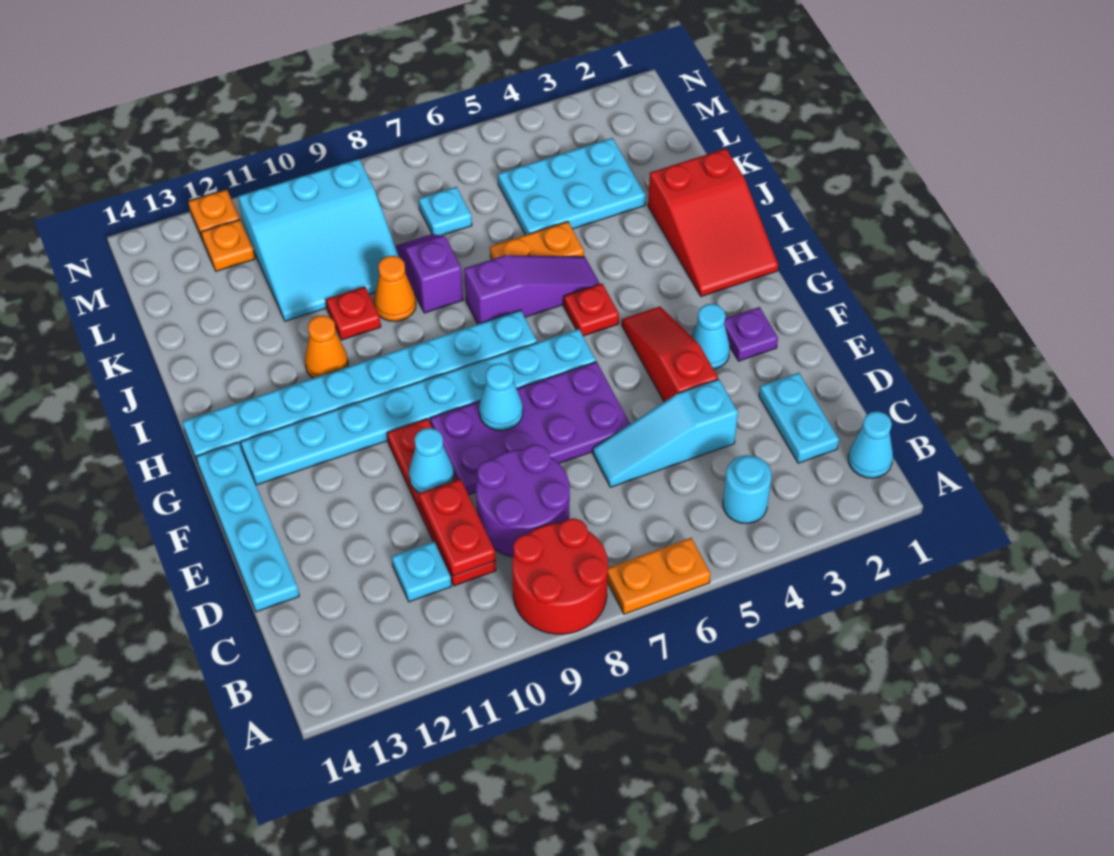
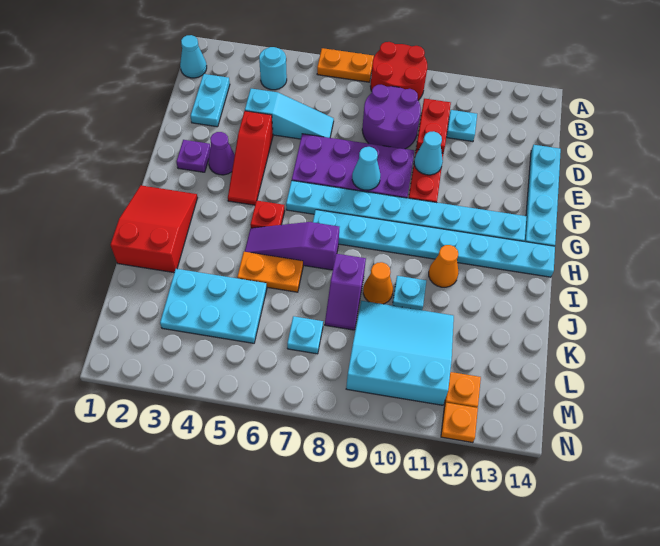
cyan cone F3 level 1 -> purple cone F3 level 1
red plate J10 level 1 -> cyan plate J10 level 1

